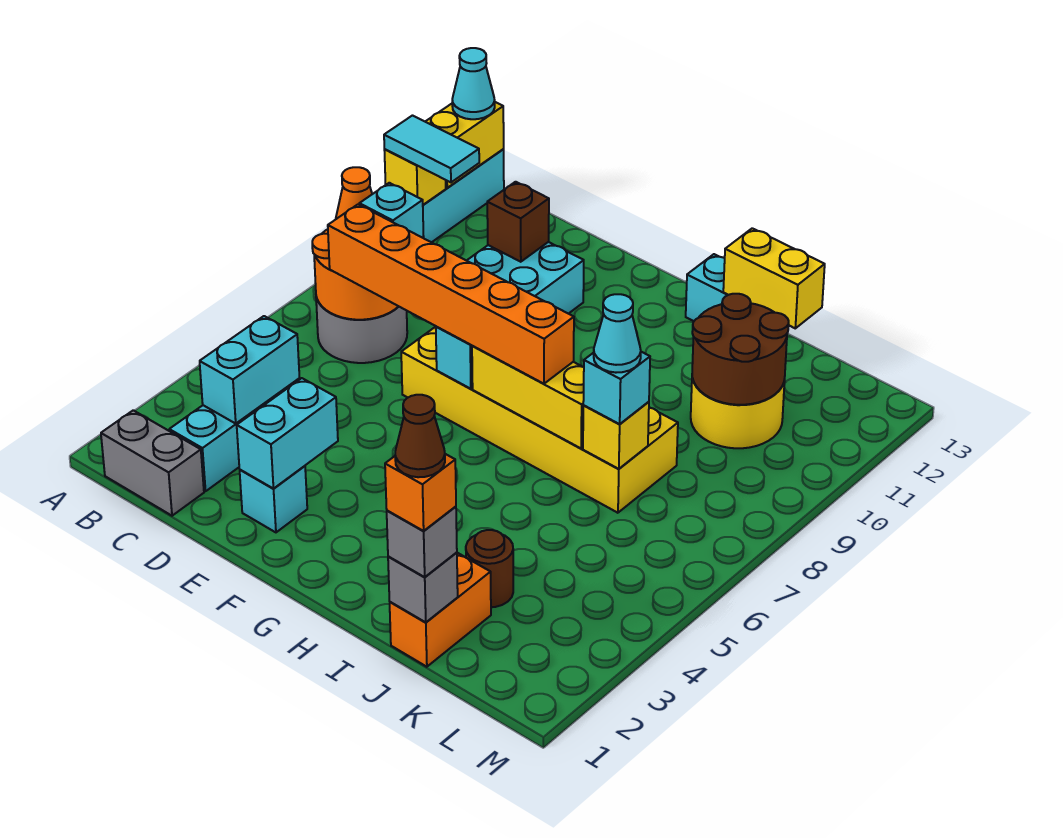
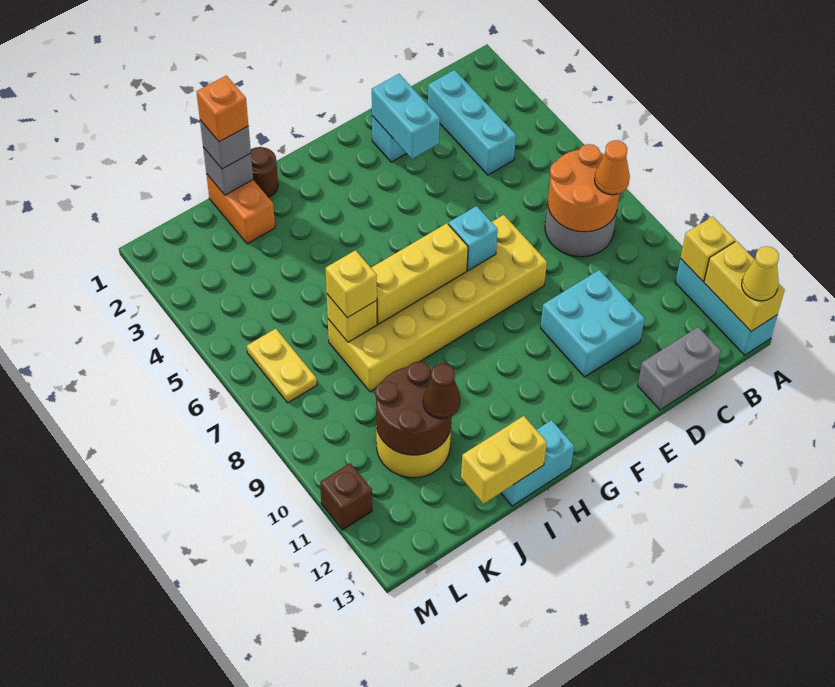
cyan tile A11:B11 level 3 -> none
cyan cone A13 level 3 -> yellow cone A13 level 3
grey brick B1:C1 level 1 -> grey brick C13:D13 level 1
cyan brick C3:C4 level 2 -> none
orange brick C7:H7 level 3 -> none
cyan brick C8 level 3 -> none
brown brick D11 level 2 -> brown brick M11 level 1
brown cone J1 level 5 -> brown cone J11 level 3
brown round brick J3 level 1 -> brown round brick I1 level 1
cyan brick J7 level 3 -> yellow brick J7 level 3
cyan cone J7 level 4 -> none
none -> yellow plate L6:L7 level 1

